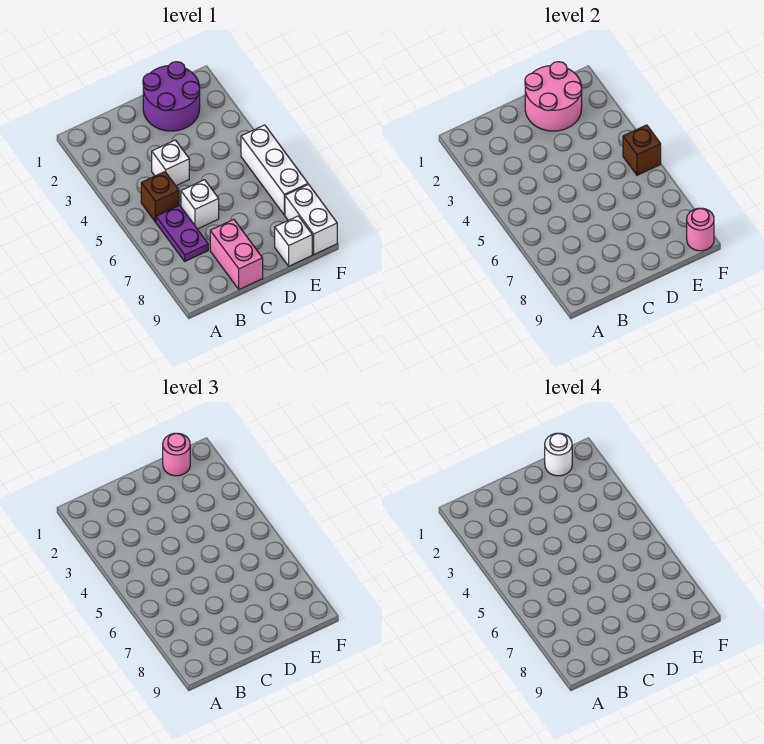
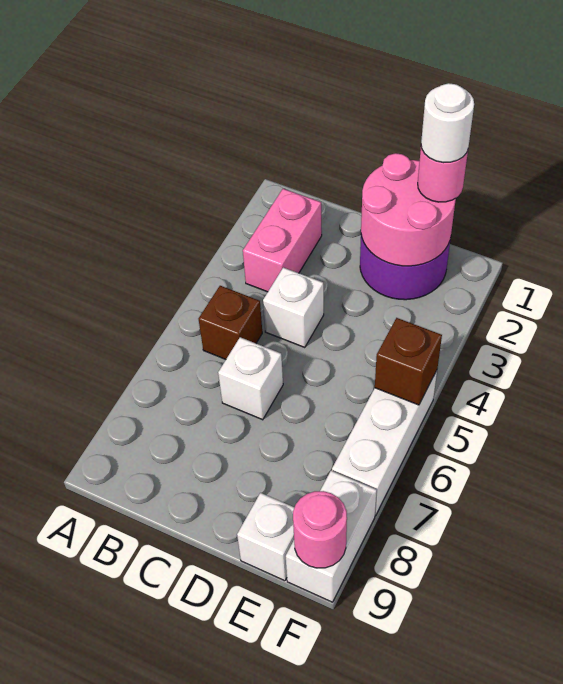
purple plate B6:B7 level 1 -> none
pink brick C8:C9 level 1 -> pink brick B2:B3 level 1

